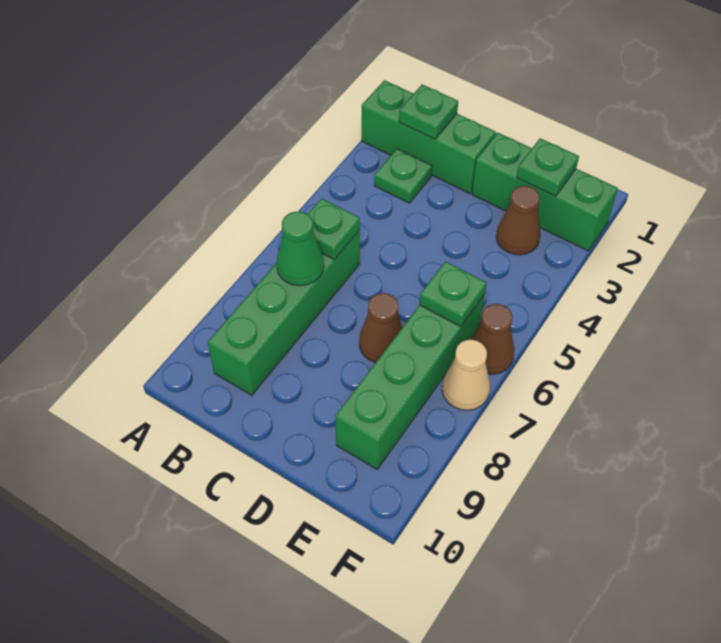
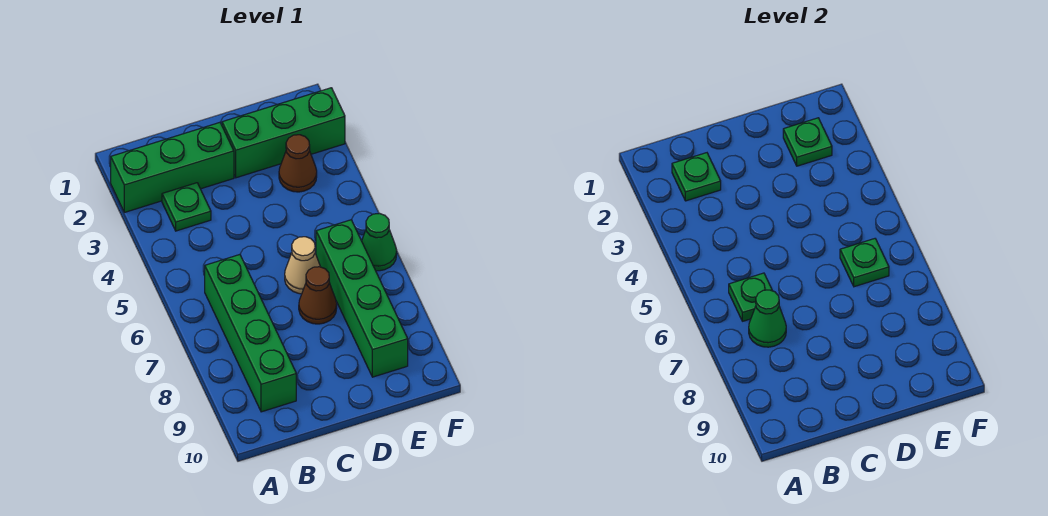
brown cone F6 level 1 -> green cone F6 level 1
tan cone F7 level 1 -> tan cone D6 level 1

